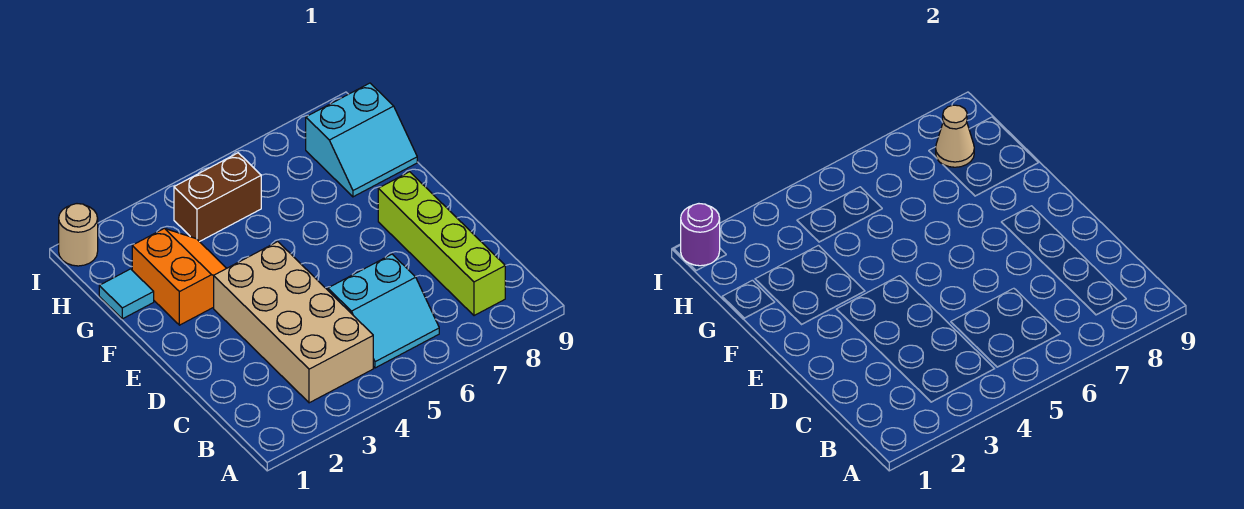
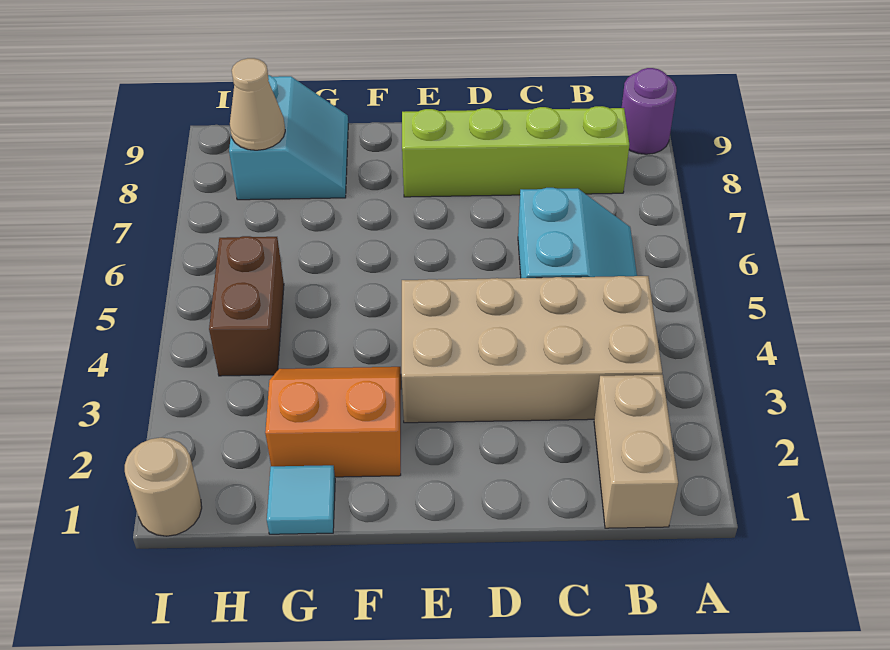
none -> tan brick B1:B2 level 1
purple round brick I1 level 2 -> purple round brick A9 level 1

